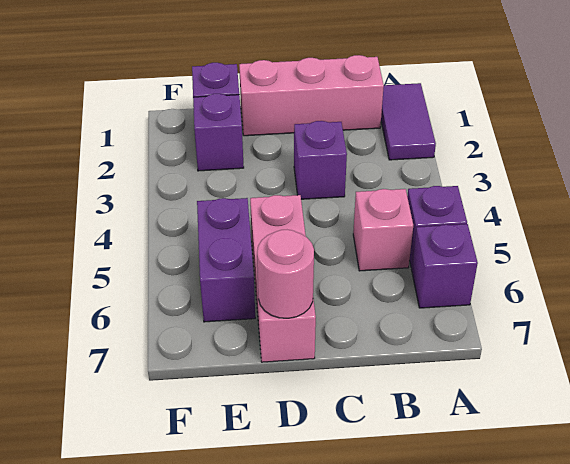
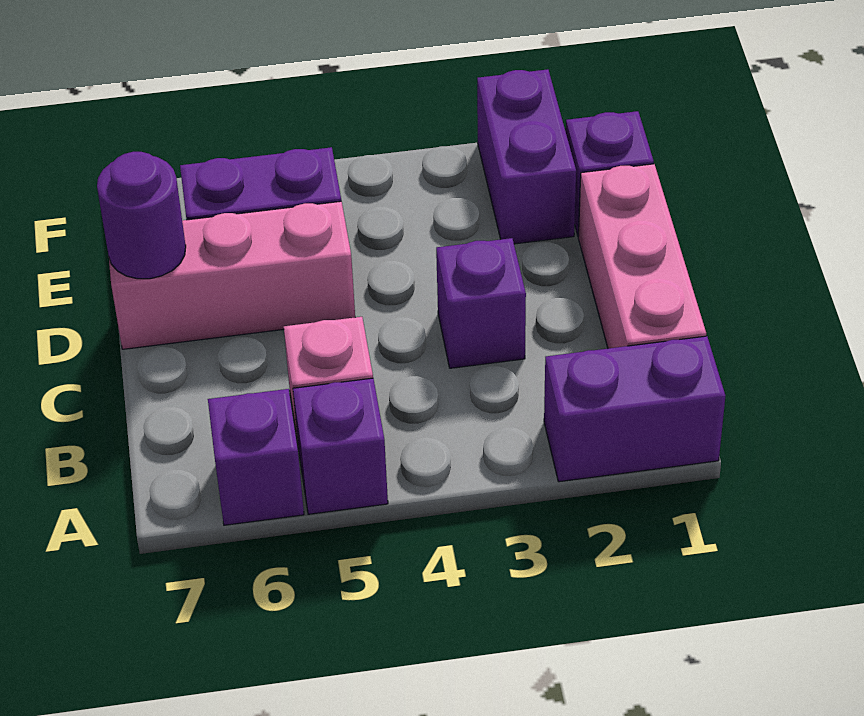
purple tile A1:A2 level 1 -> purple brick A1:A2 level 1
pink round brick D7 level 2 -> purple round brick D7 level 2
purple brick E2 level 1 -> purple brick E2:F2 level 1

